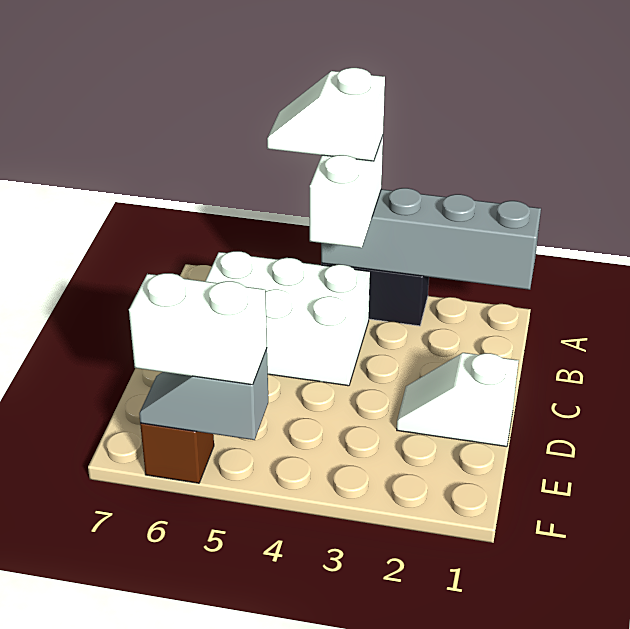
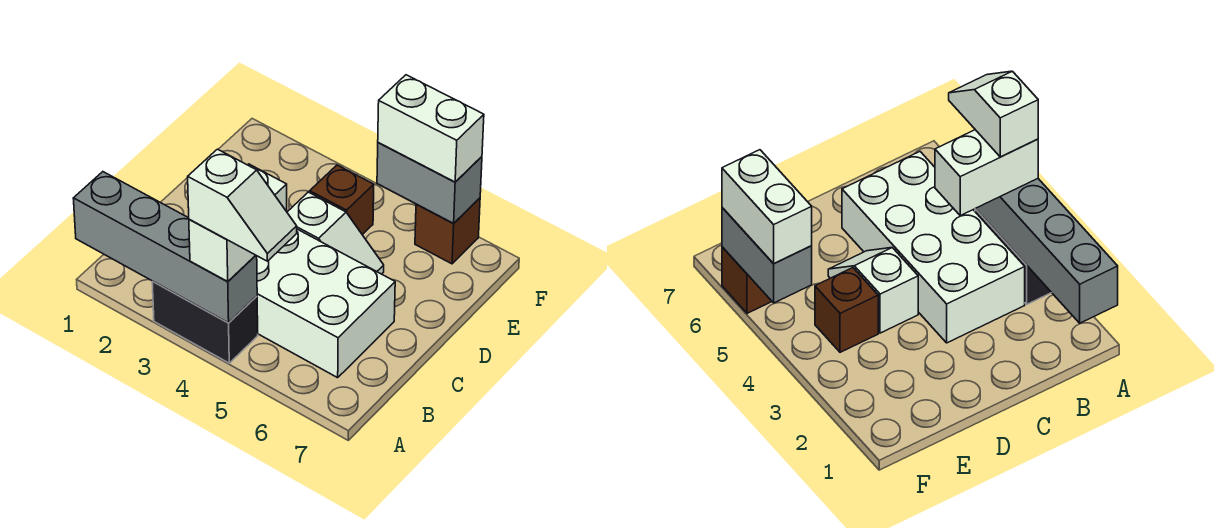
white brick B4:C6 level 1 -> white brick B3:C6 level 1
white slope D1:D2 level 1 top 1 -> white slope D4:D5 level 1 top 4
none -> brown brick E4 level 1
grey slope F5:F6 level 2 top 5 -> grey brick F5:F6 level 2

